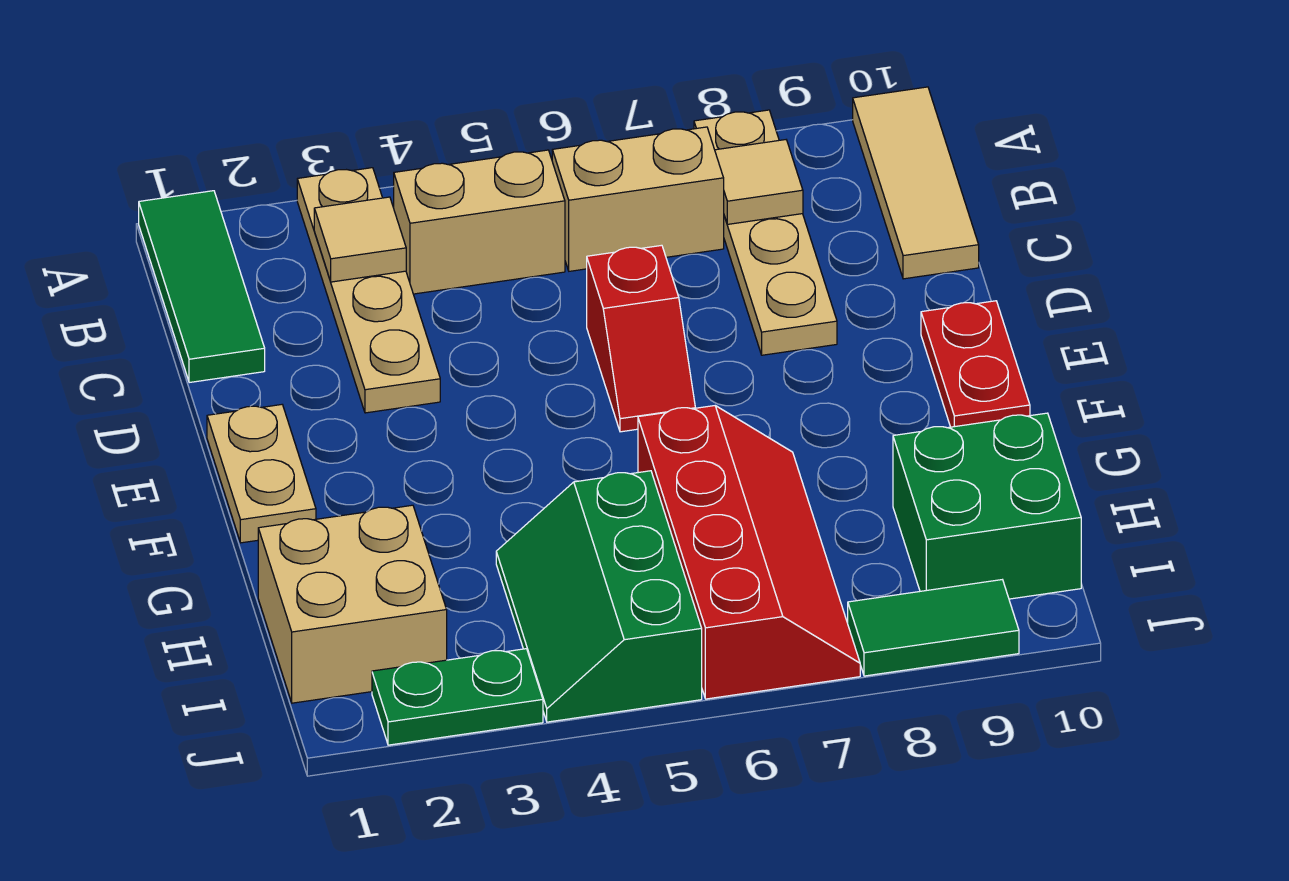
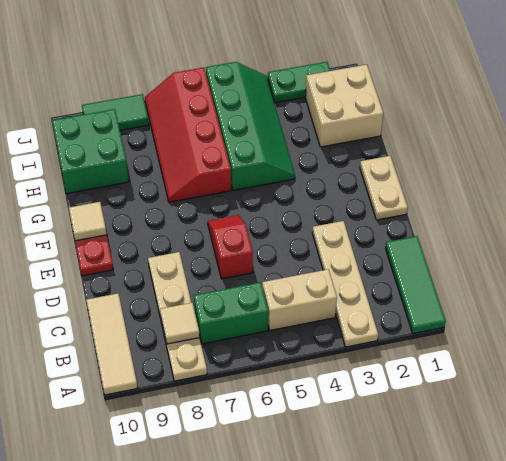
tan tile B3 level 2 -> tan tile F10 level 2
tan brick B6:B7 level 1 -> green brick B6:B7 level 1
green slope H4:J5 level 1 top 5 -> green slope G4:J5 level 1 top 5

